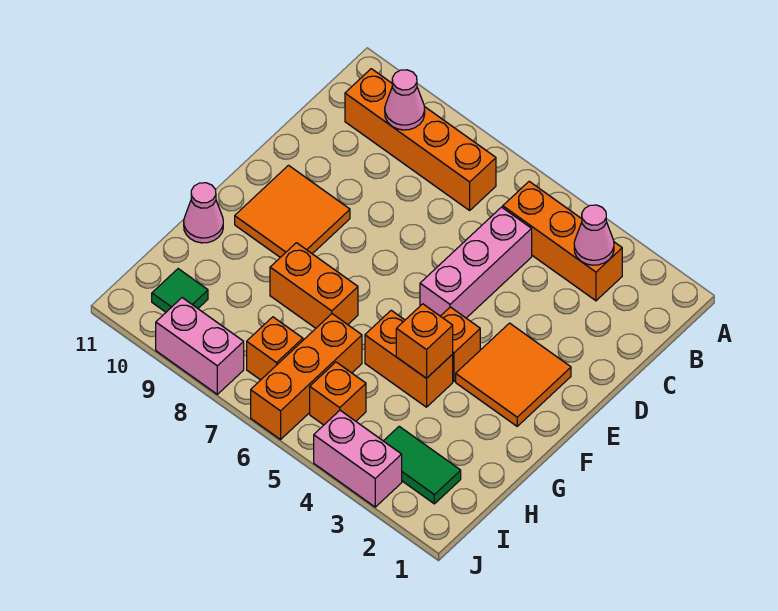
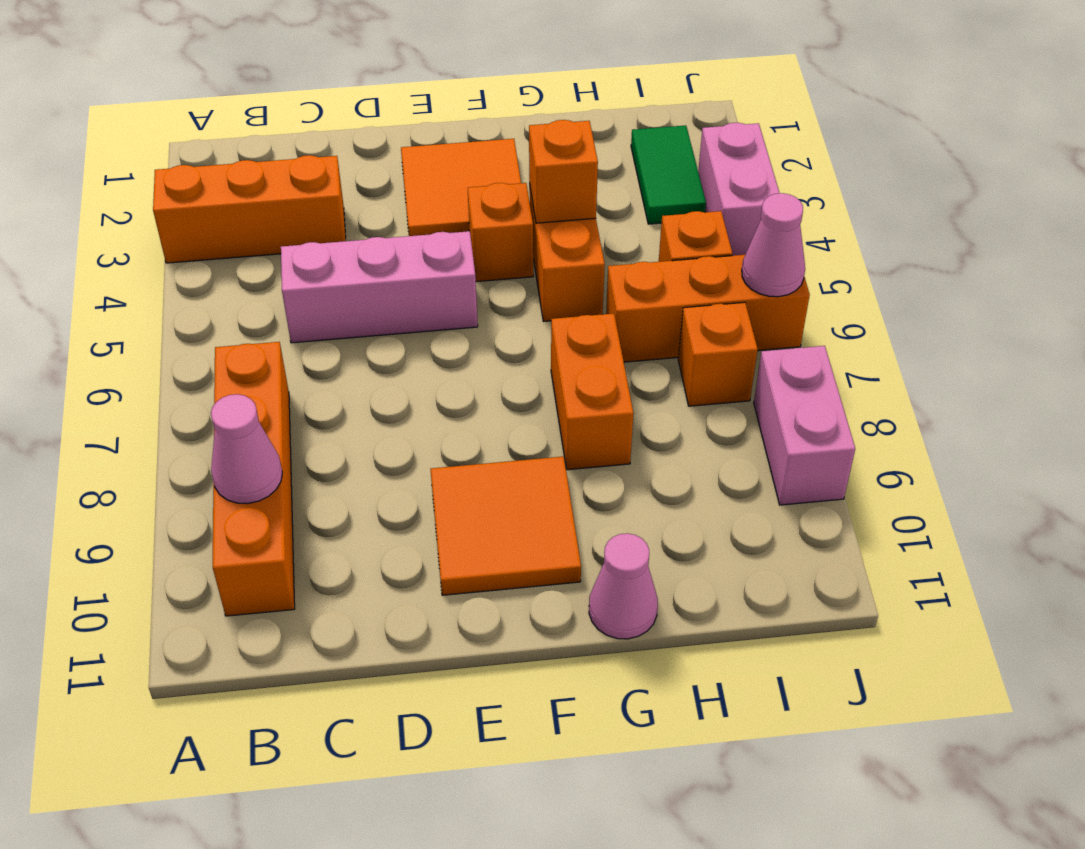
orange brick B3:B5 level 1 -> orange brick A3:C3 level 1
pink cone B3 level 2 -> pink cone J6 level 2
green tile I10 level 1 -> none

